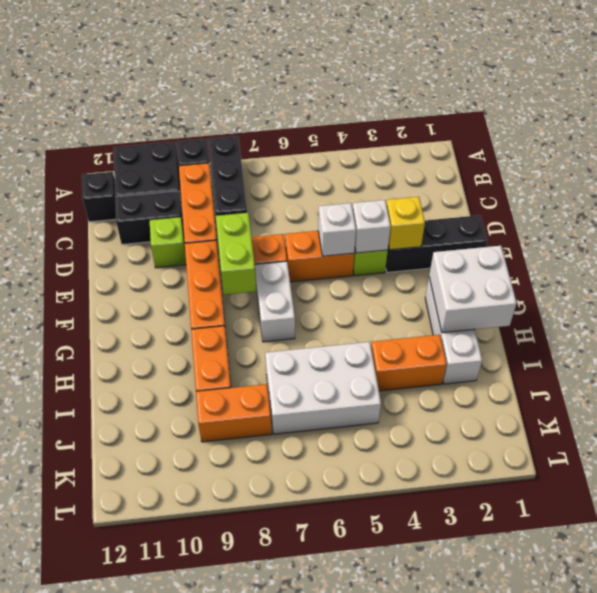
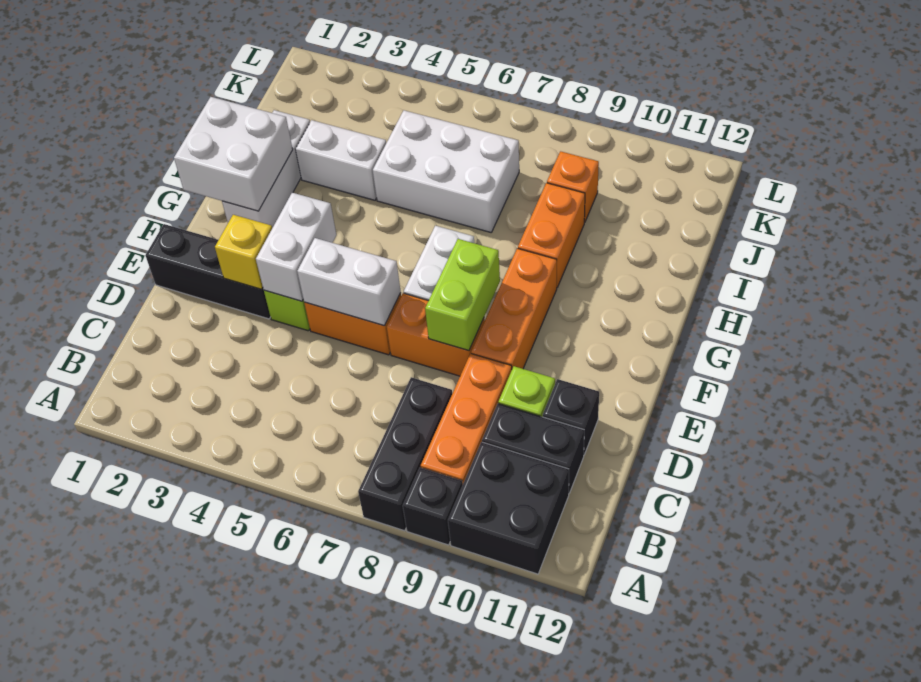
black brick B12 level 1 -> black brick D11 level 1
white brick E4 level 2 -> white brick E4:F4 level 2
white brick E5 level 2 -> white brick E5:E6 level 2
orange brick I3:I4 level 1 -> white brick I3:I4 level 1
orange brick J8:J9 level 1 -> orange brick J9 level 1

